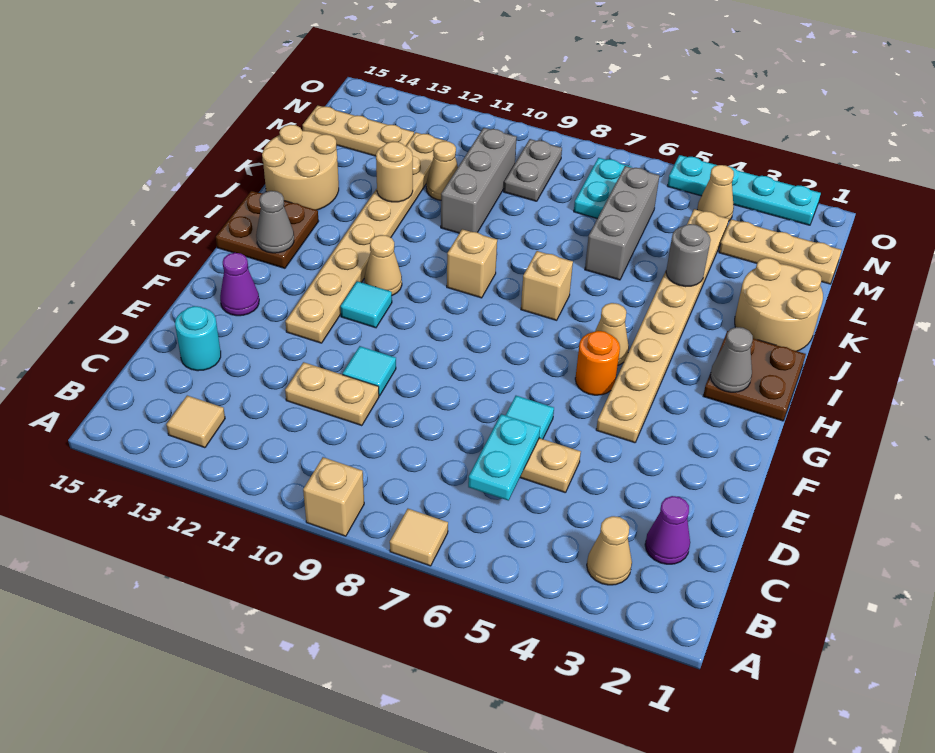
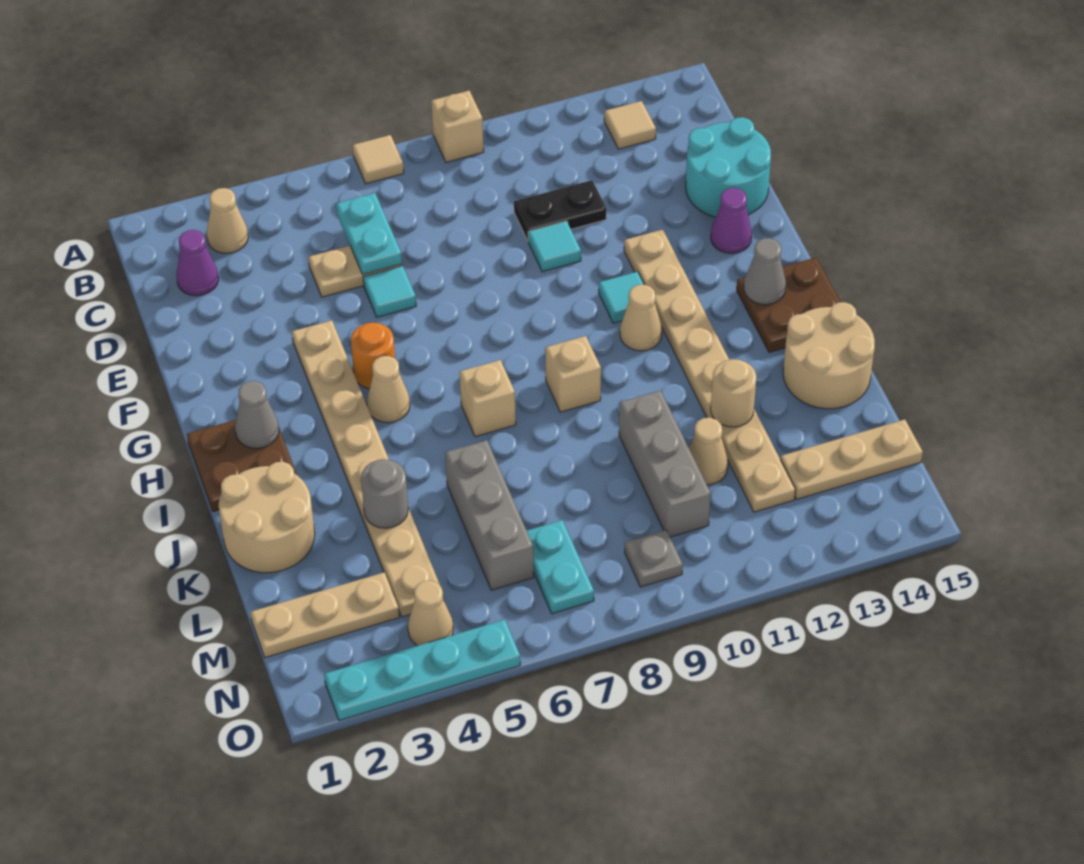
tan plate D10:D11 level 1 -> black plate D10:D11 level 1
cyan round brick D14 level 1 -> cyan round brick D14:E15 level 1
grey plate M9:N9 level 1 -> grey plate N9 level 1

